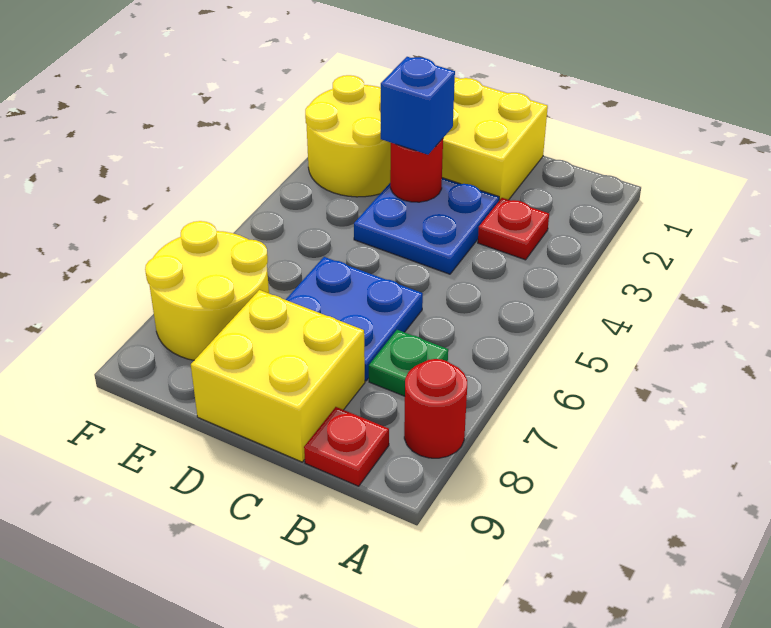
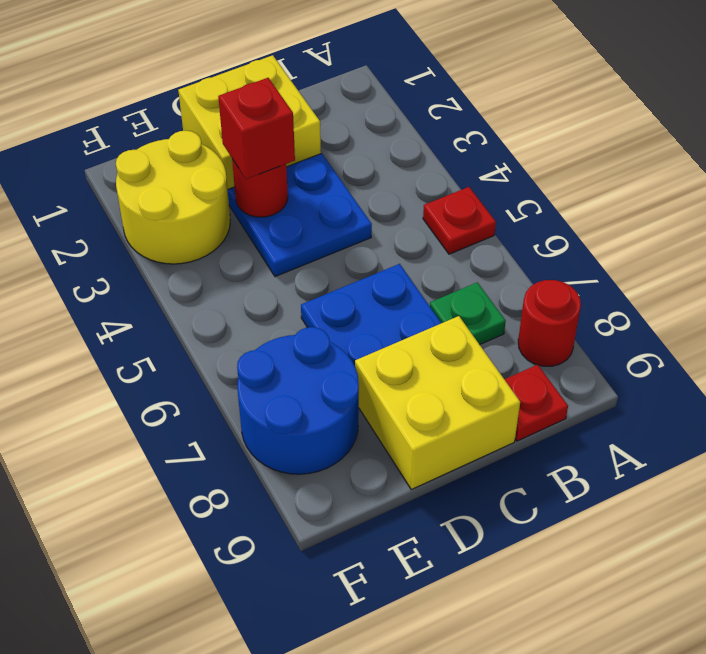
red plate B3 level 1 -> red plate A5 level 1
blue brick D3 level 3 -> red brick D3 level 3
yellow round brick E7:F8 level 1 -> blue round brick E7:F8 level 1

